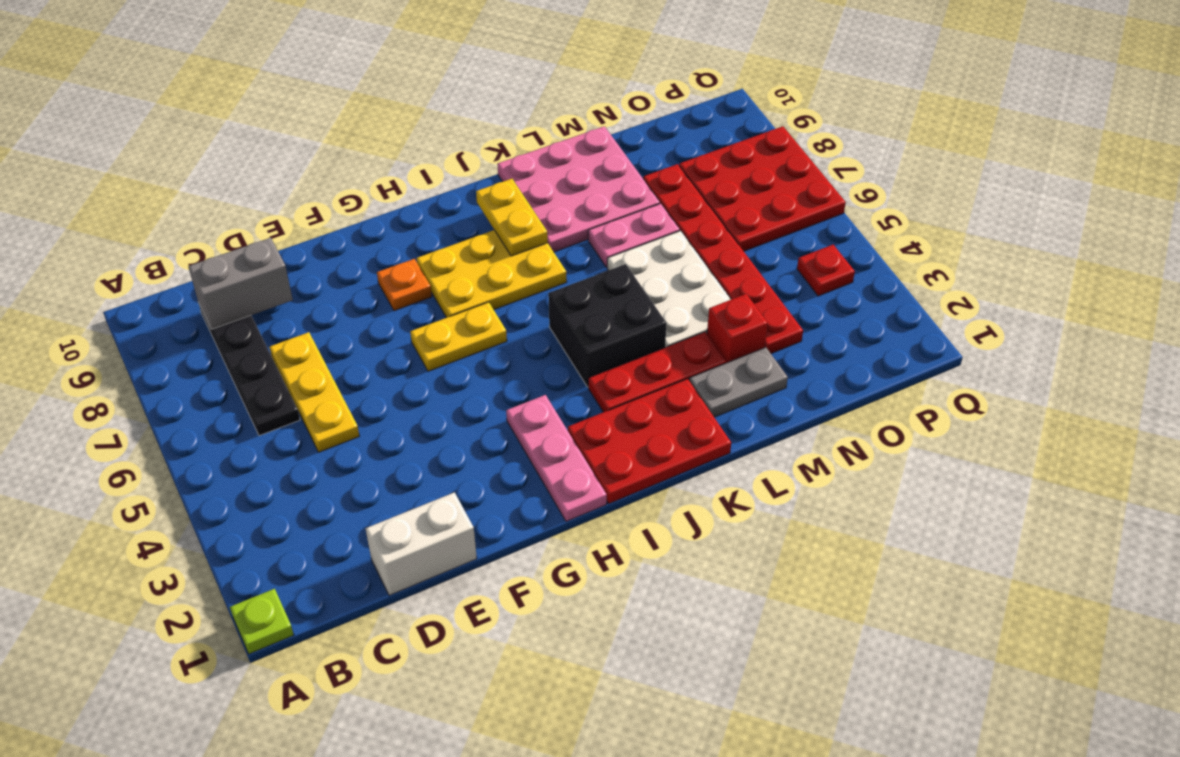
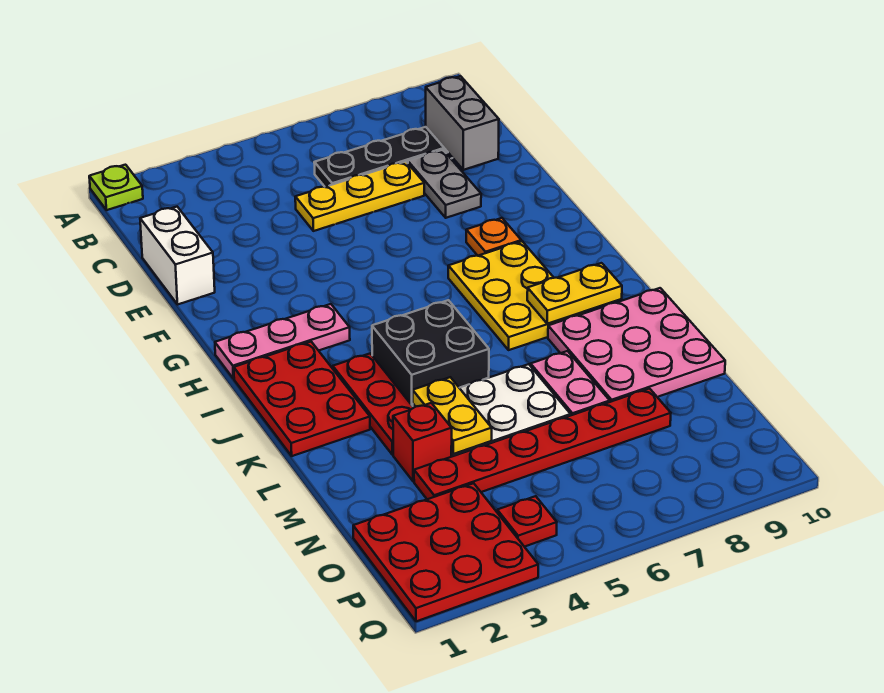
yellow plate G6:H6 level 1 -> yellow plate L4:M4 level 2
grey plate L2:M2 level 1 -> grey plate D8:E8 level 1
red plate O6:Q8 level 1 -> red plate O1:Q3 level 1

